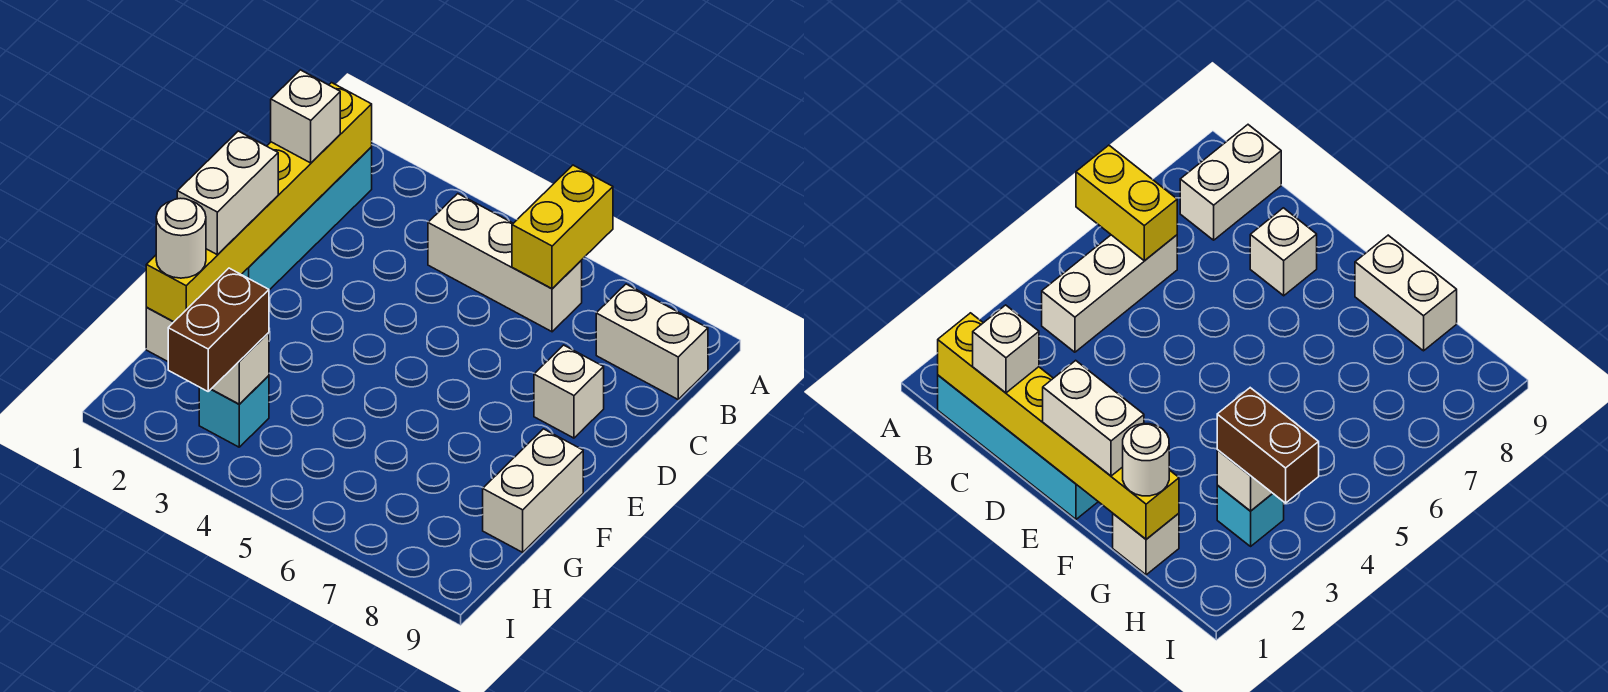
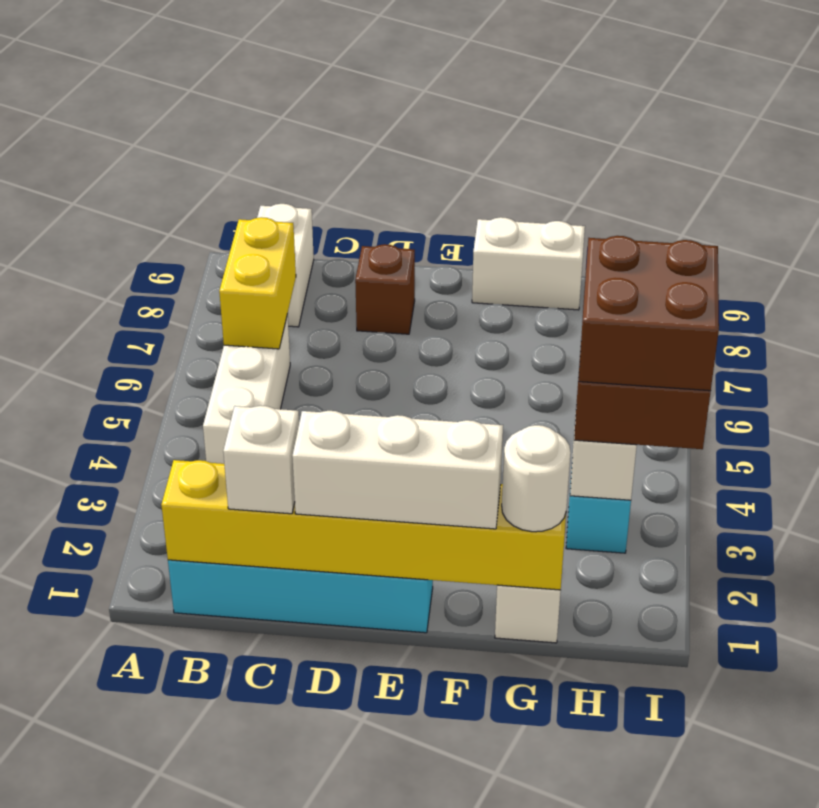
yellow brick A6:B6 level 2 -> yellow brick B6:B7 level 2
white brick D8 level 1 -> brown brick D8 level 1
white brick E1:F1 level 3 -> white brick D1:F1 level 3
none -> brown brick H3:I4 level 4

